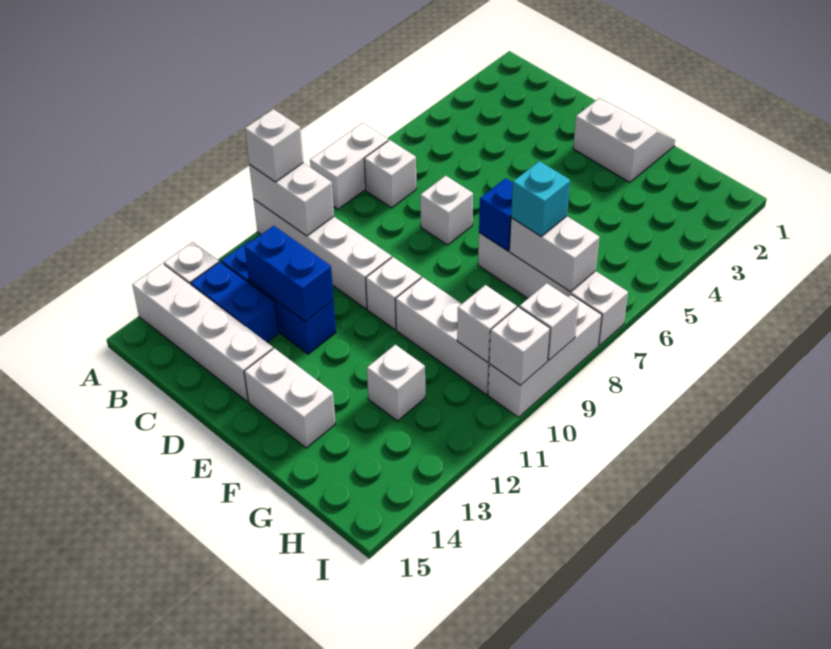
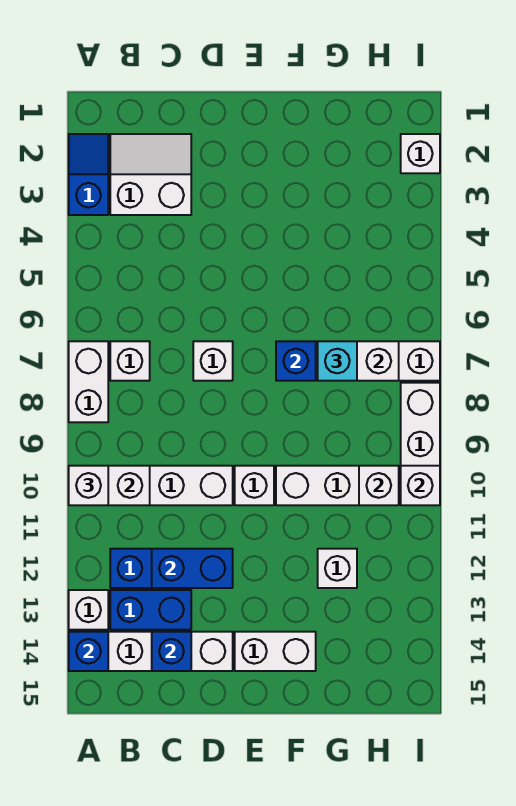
none -> blue slope A2:A3 level 1 top 3
none -> blue brick A14 level 2
none -> blue brick C14 level 2
white slope E1:F2 level 1 top 2 -> white slope B2:C3 level 1 top 3
white brick I9 level 2 -> white brick I2 level 1

